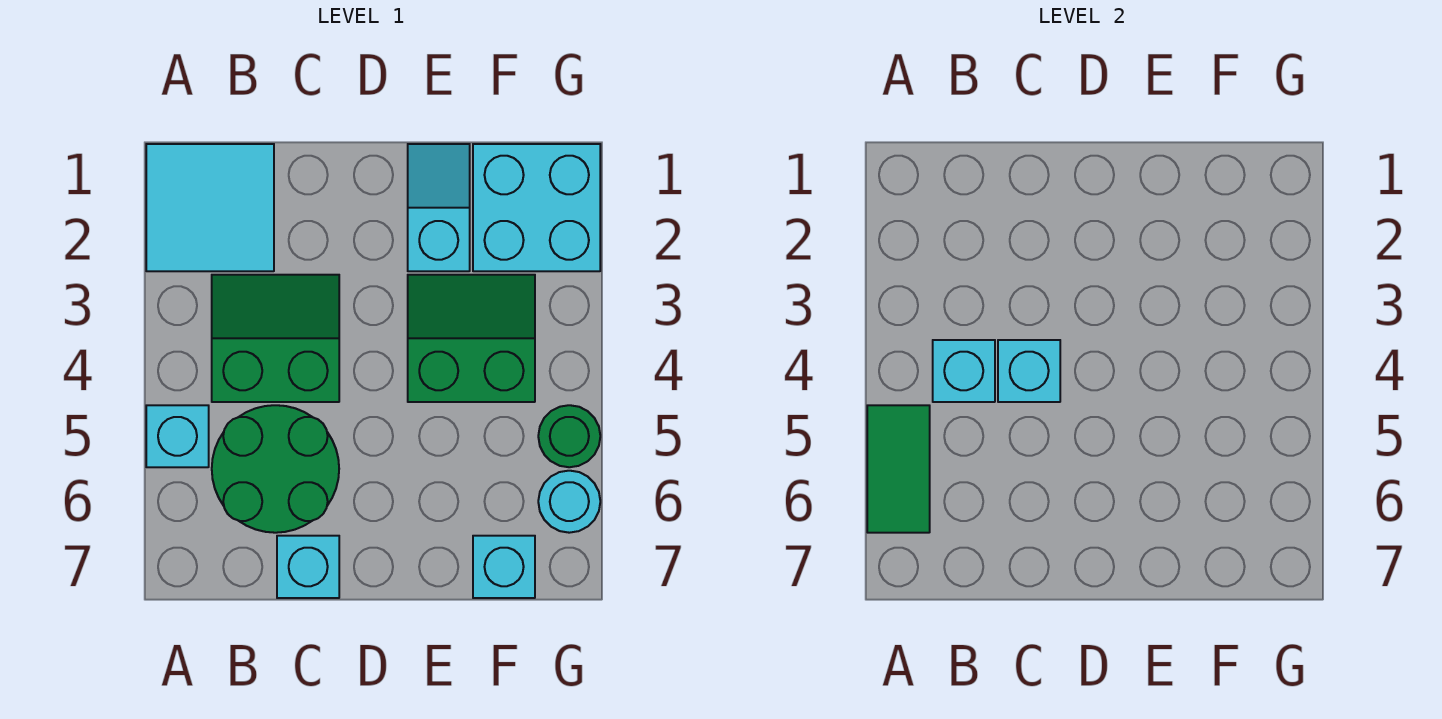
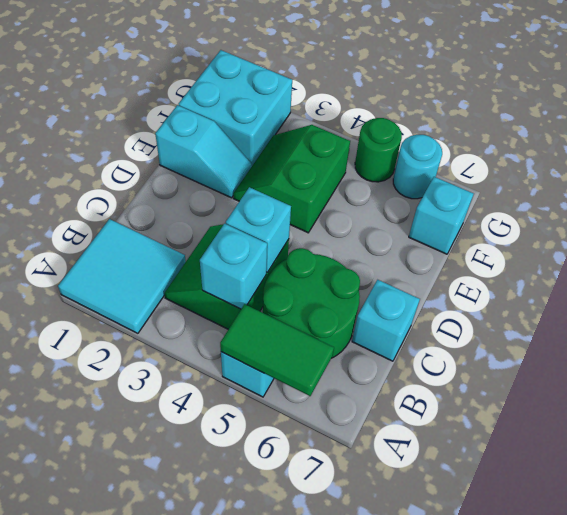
cyan slope E1:E2 level 1 top 2 -> cyan slope E1:E2 level 1 top 1

